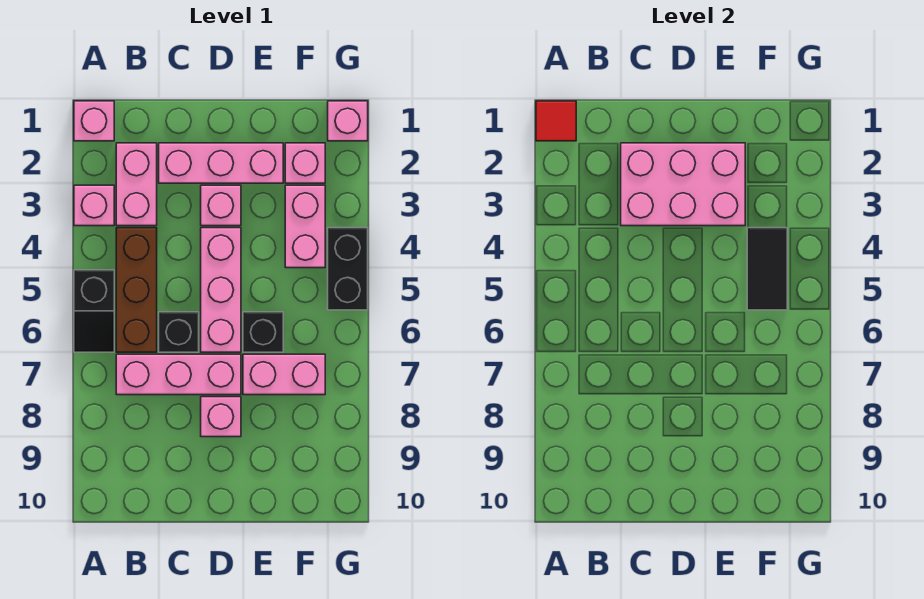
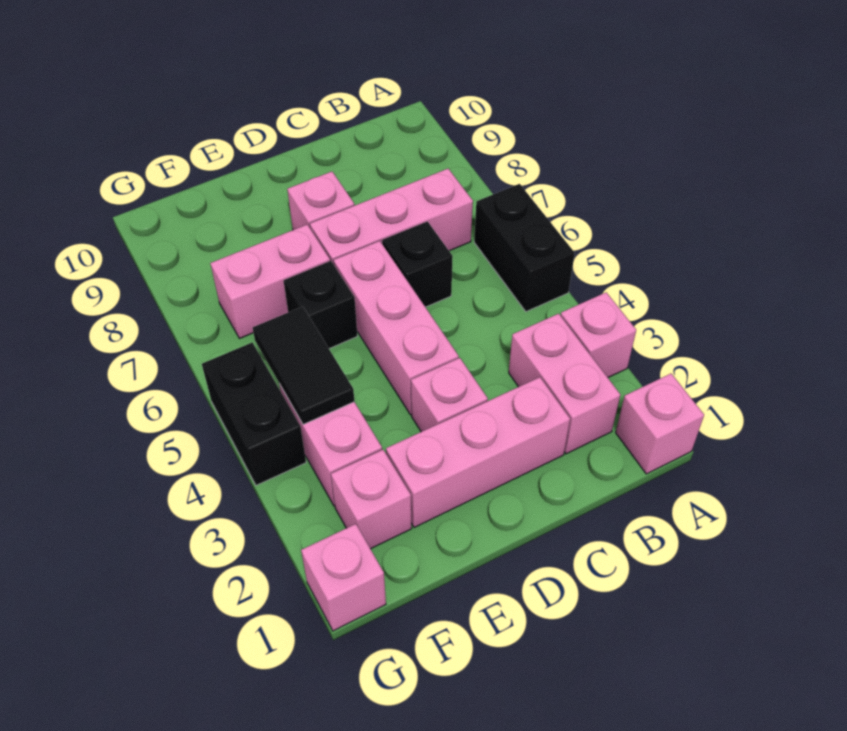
red tile A1 level 2 -> none
black slope A5:A6 level 1 top 5 -> black brick A5:A6 level 1
brown brick B4:B6 level 1 -> none
pink brick C2:E3 level 2 -> none

